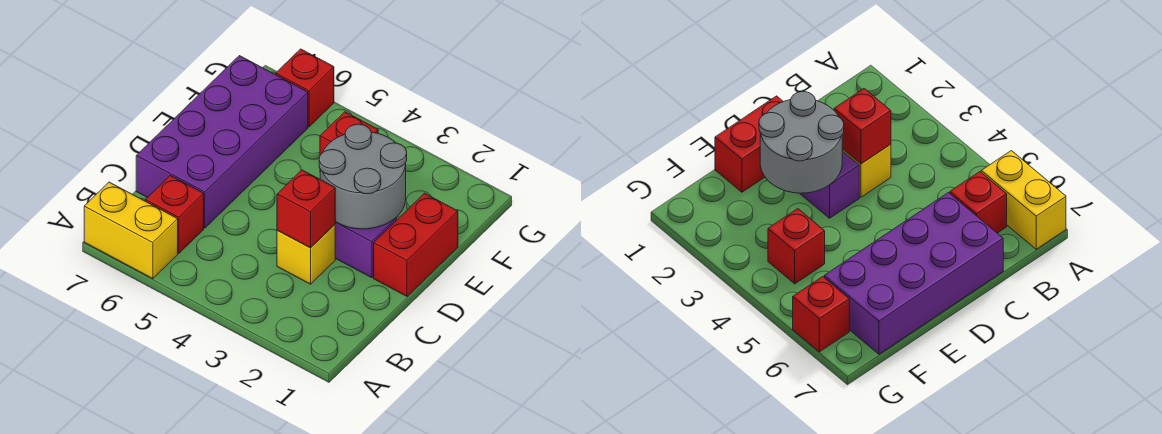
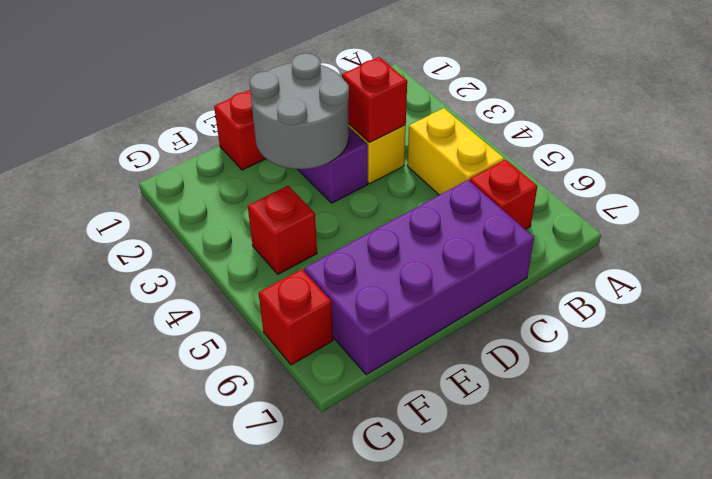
yellow brick A6:A7 level 1 -> yellow brick B4:B5 level 1

